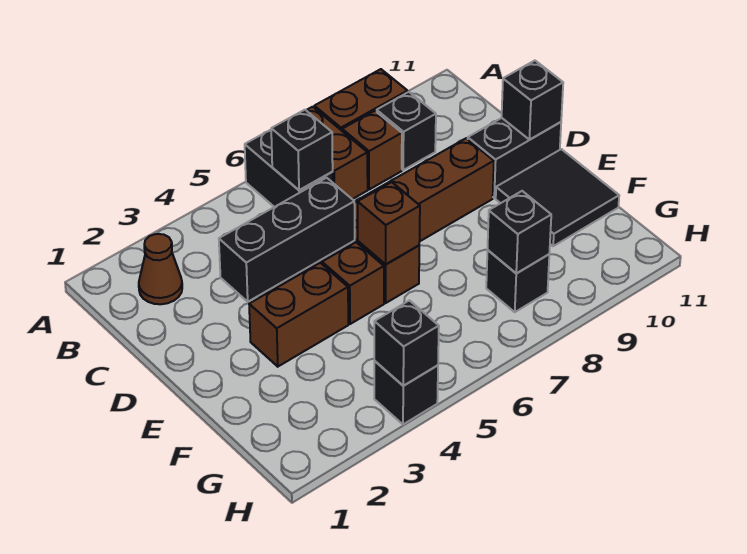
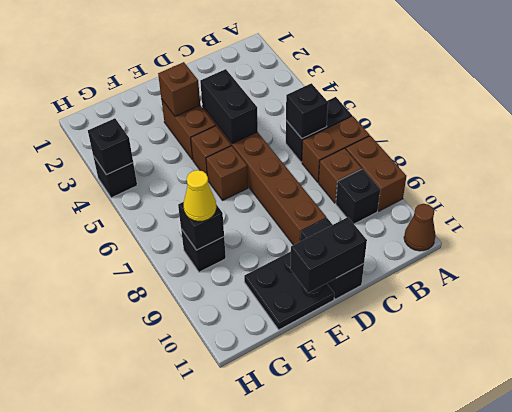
brown cone B2 level 1 -> brown cone A11 level 1
black brick D3:D5 level 2 -> black brick D4:D5 level 2
black brick D11 level 2 -> black brick D11:E11 level 2
brown brick E6 level 2 -> brown brick E3 level 2
black tile E10:F11 level 1 -> black plate E10:F11 level 1
none -> yellow cone G8 level 3

